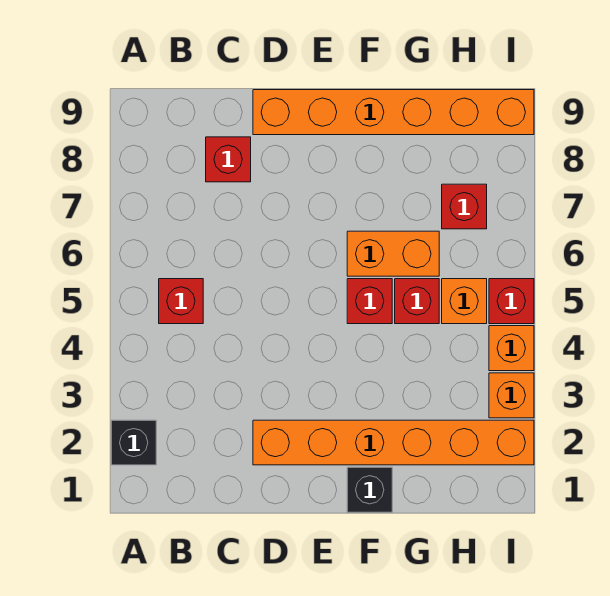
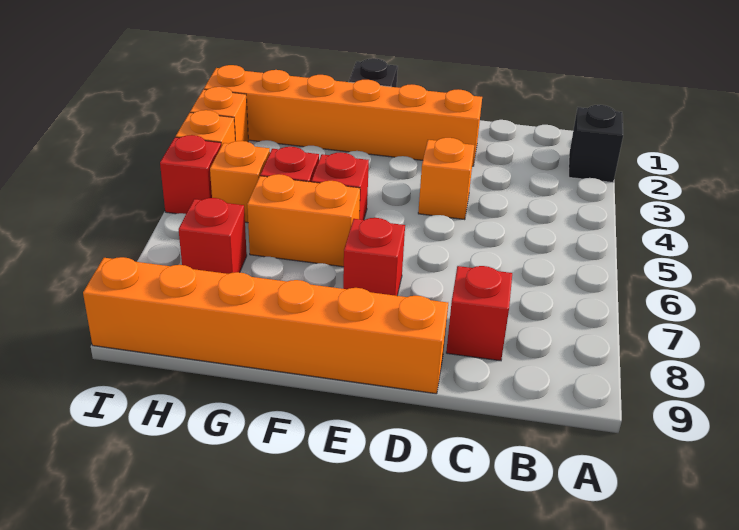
red brick B5 level 1 -> red brick E7 level 1
none -> orange brick D4 level 1

